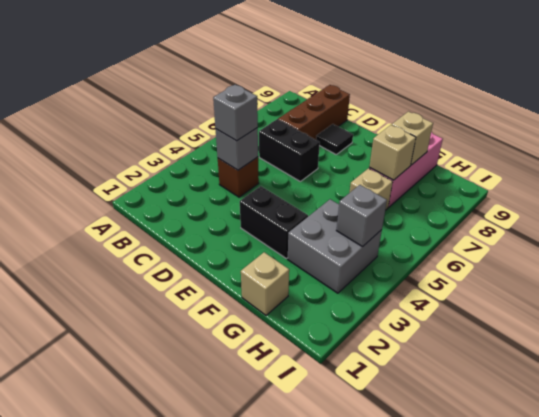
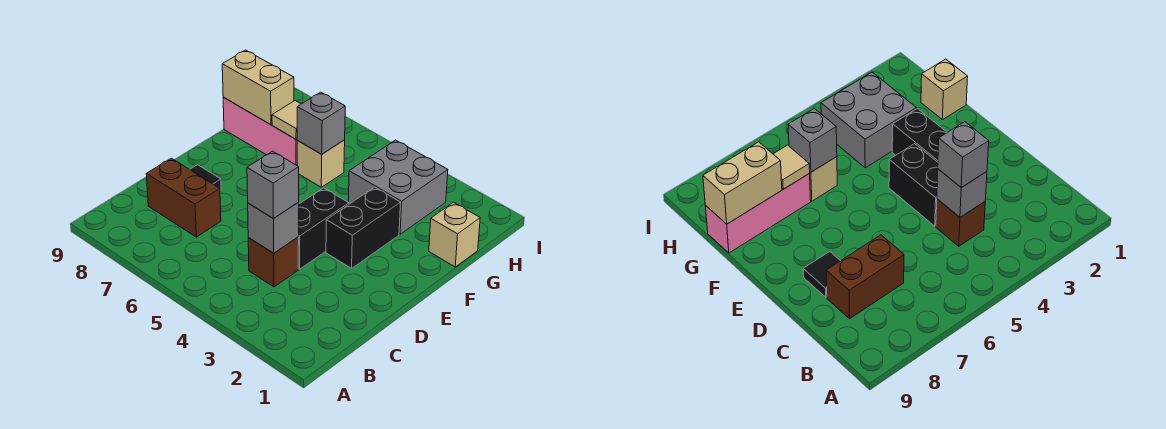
black brick C6:D6 level 1 -> black brick D4:E4 level 1
brown brick C7:C9 level 1 -> brown brick C7:C8 level 1
tan brick G7 level 2 -> tan tile G7 level 2
tan brick G8 level 2 -> tan brick G8:G9 level 2
grey brick H4 level 2 -> grey brick G6 level 2

